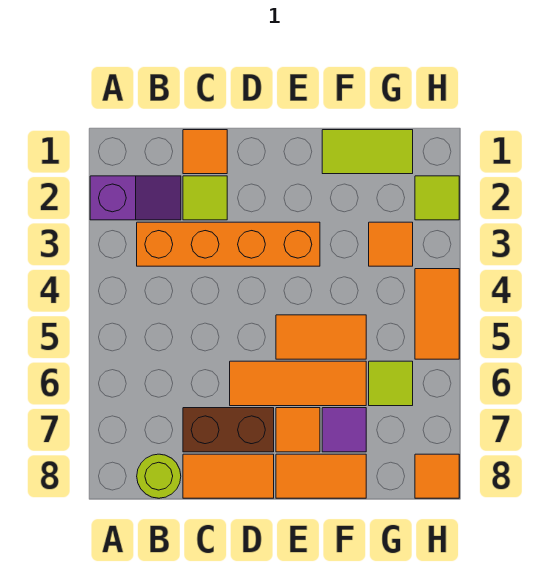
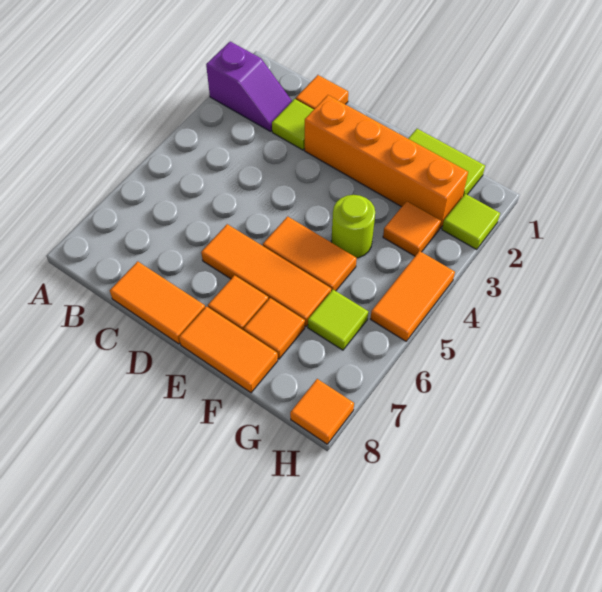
orange brick B3:E3 level 1 -> orange brick D2:G2 level 1
lime round brick B8 level 1 -> lime round brick F4 level 1
brown brick C7:D7 level 1 -> none
purple tile F7 level 1 -> orange tile F7 level 1

